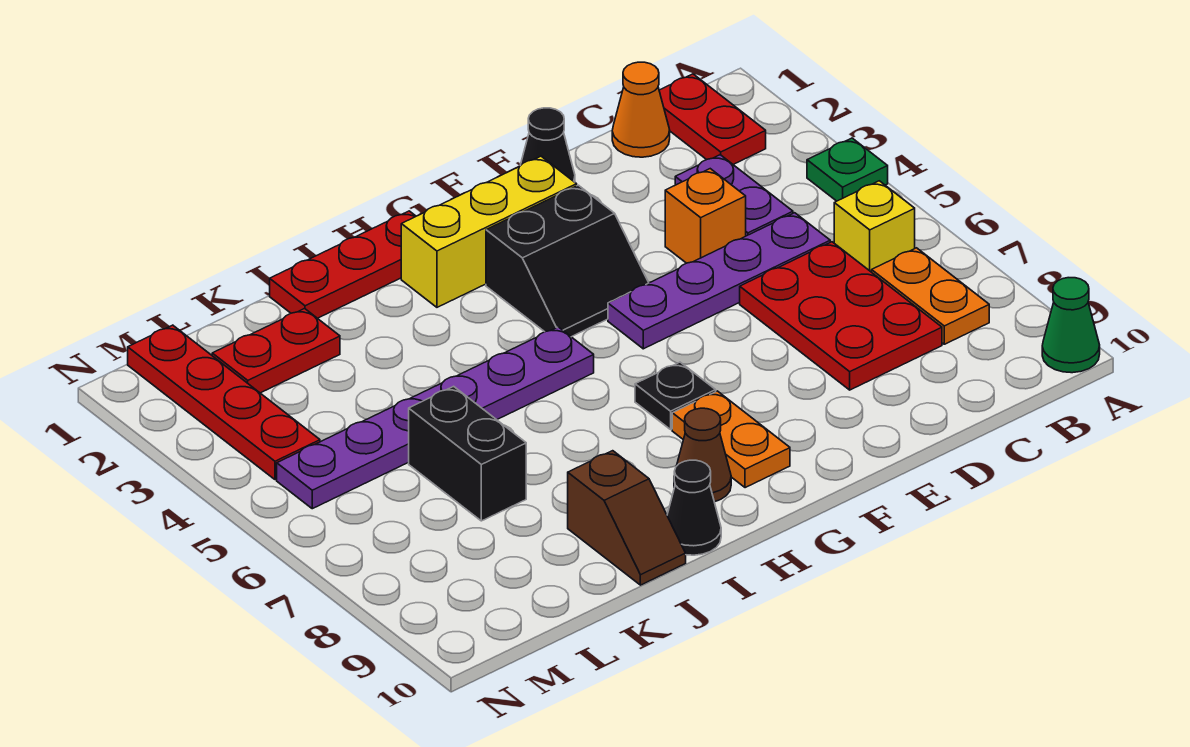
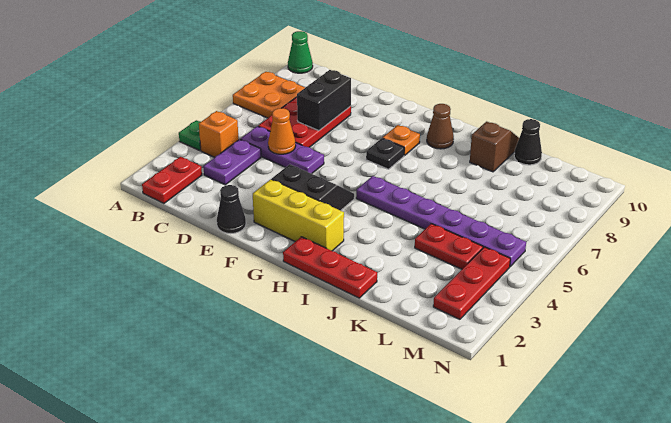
yellow brick B6 level 1 -> none
orange plate B7:B8 level 1 -> orange plate A7:B8 level 1
orange cone C1 level 1 -> orange cone D5 level 2
purple plate C5:F5 level 1 -> purple plate C5:E5 level 1
orange brick D4 level 1 -> orange brick B4 level 1
orange plate G8:G9 level 1 -> orange plate G8 level 1
black cone I10 level 1 -> black cone K10 level 1
red plate K2:L2 level 1 -> red plate K4:L4 level 1
black brick K6:K7 level 1 -> black brick D7:D8 level 2
red plate M1:M4 level 1 -> red plate M2:M4 level 1

